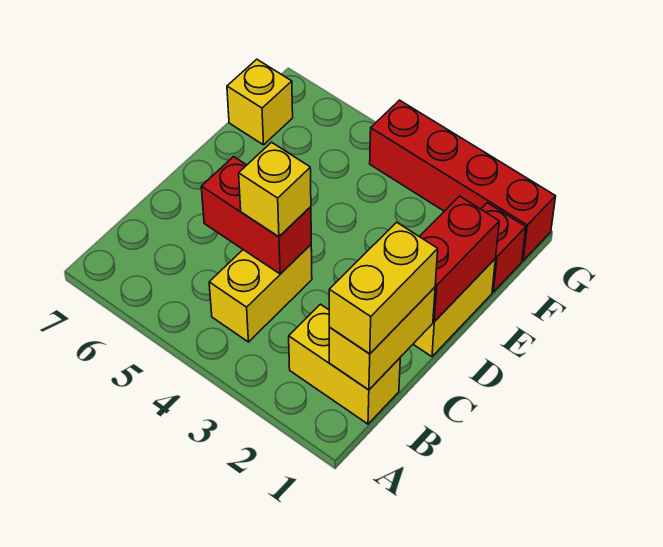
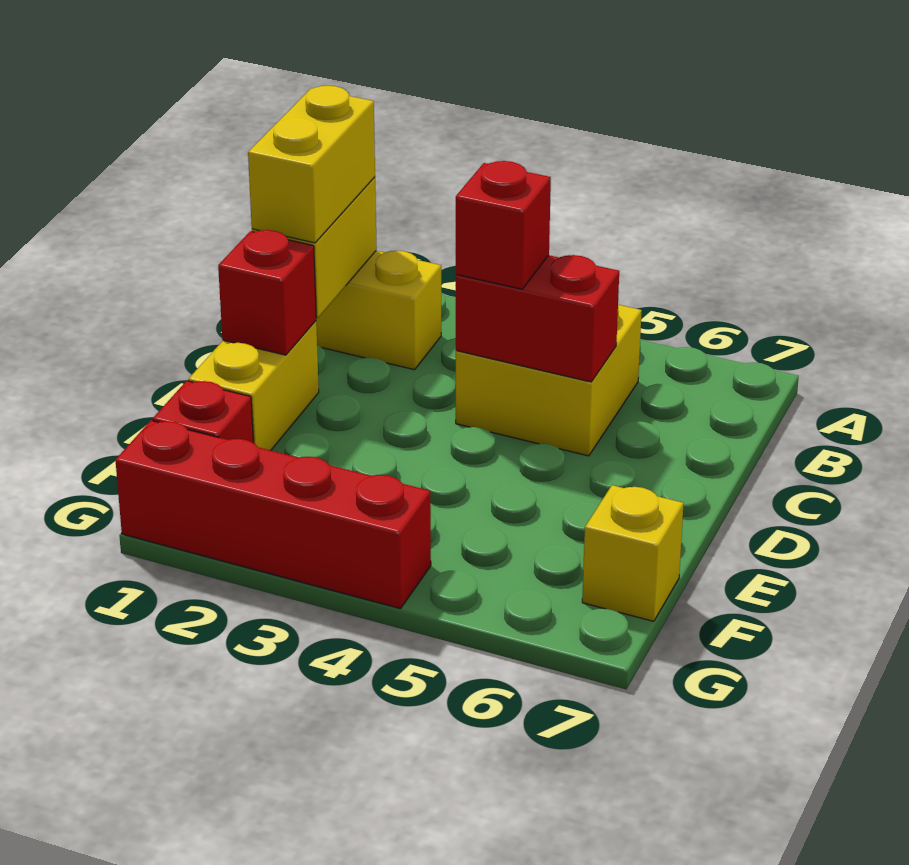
yellow brick B4:C4 level 1 -> yellow brick B4:C5 level 1
yellow brick C4 level 3 -> red brick C4 level 3
red brick D1:E1 level 2 -> red brick D1 level 2

